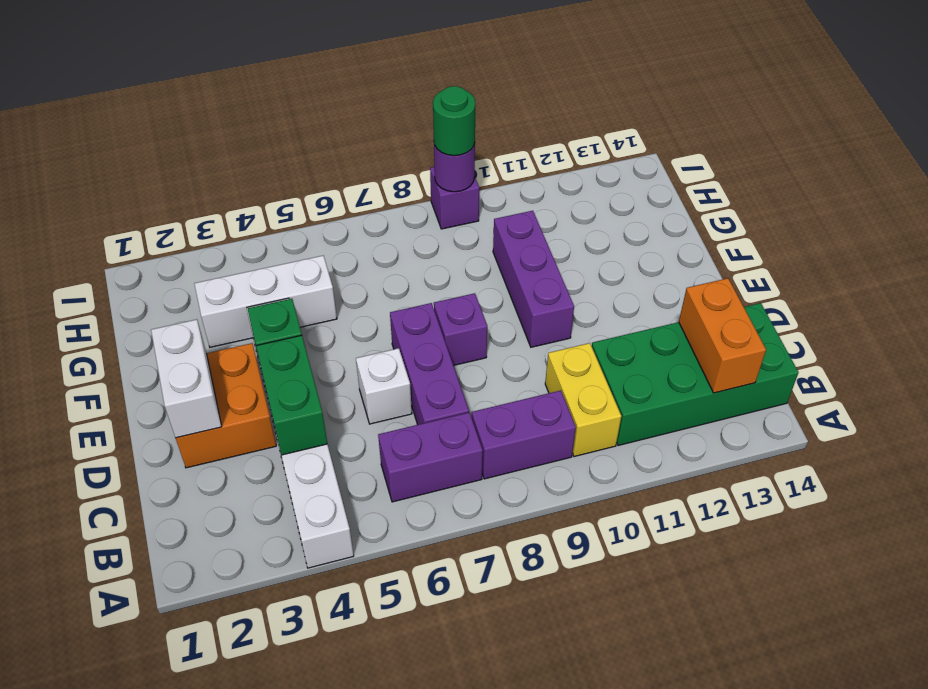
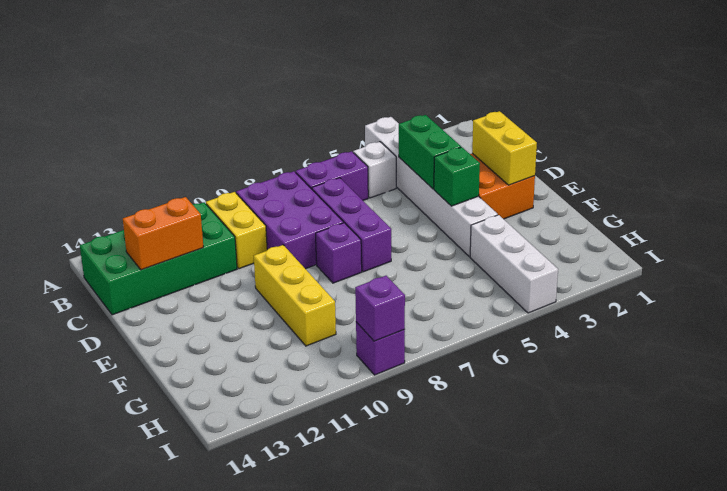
purple brick B8:B9 level 1 -> purple brick B8:D9 level 1
orange brick B13:C13 level 2 -> orange brick C12:C13 level 2
white brick D2:E2 level 2 -> yellow brick D2:E2 level 2
white brick D6 level 1 -> white brick B5 level 1
purple brick E10:G10 level 1 -> yellow brick E10:G10 level 1
white brick G3:G5 level 1 -> white brick G4:I4 level 1
purple round brick I9 level 2 -> purple brick I9 level 2
green round brick I9 level 3 -> none

